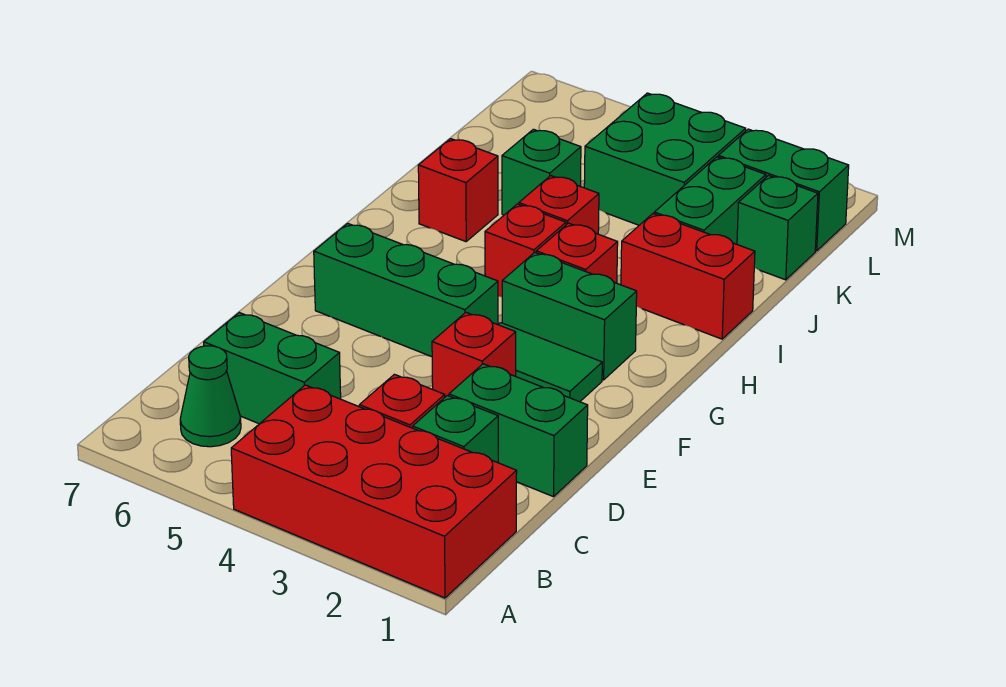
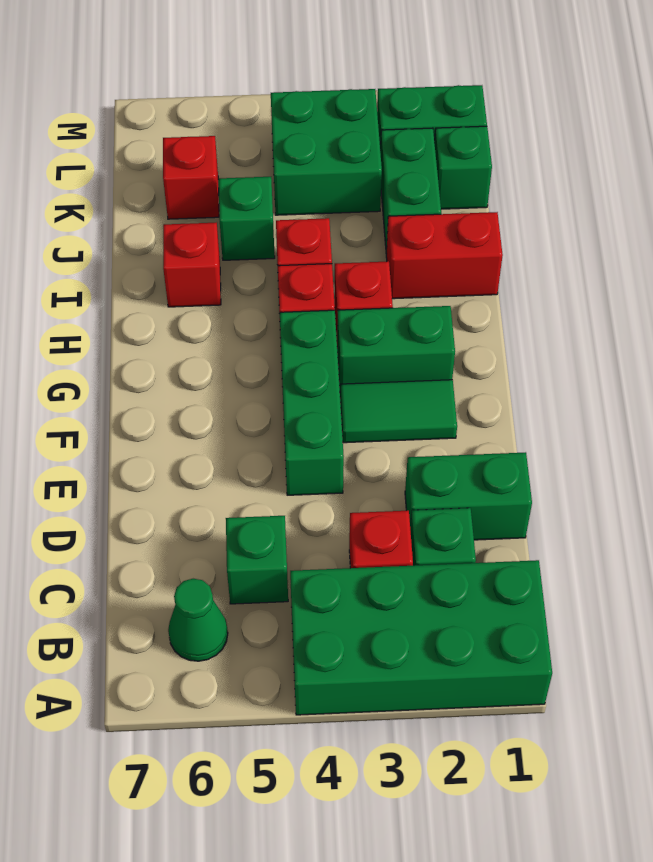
red brick A1:B4 level 1 -> green brick A1:B4 level 1
green brick C5:C6 level 1 -> green brick C5 level 1
red brick E3 level 1 -> red brick K6 level 1
green brick F4:F6 level 1 -> green brick E4:G4 level 1

